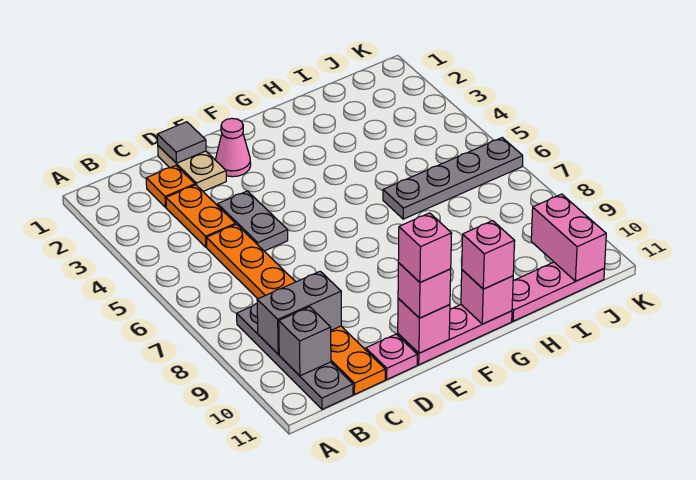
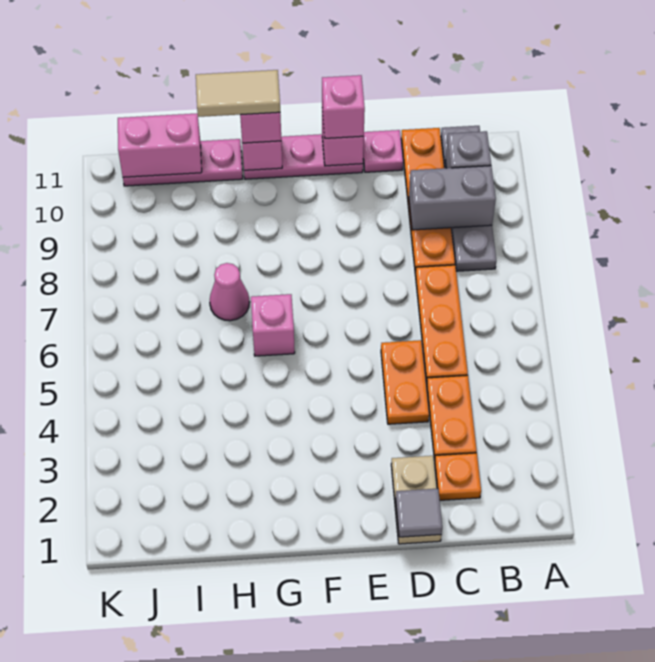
grey plate D4:D5 level 1 -> orange plate D4:D5 level 1
pink cone E2 level 1 -> pink cone H7 level 1
pink brick E11 level 4 -> pink brick G6 level 1
none -> tan tile G11:H11 level 4
grey plate H6:K6 level 1 -> none
pink brick J10:J11 level 2 -> pink brick I11:J11 level 2

